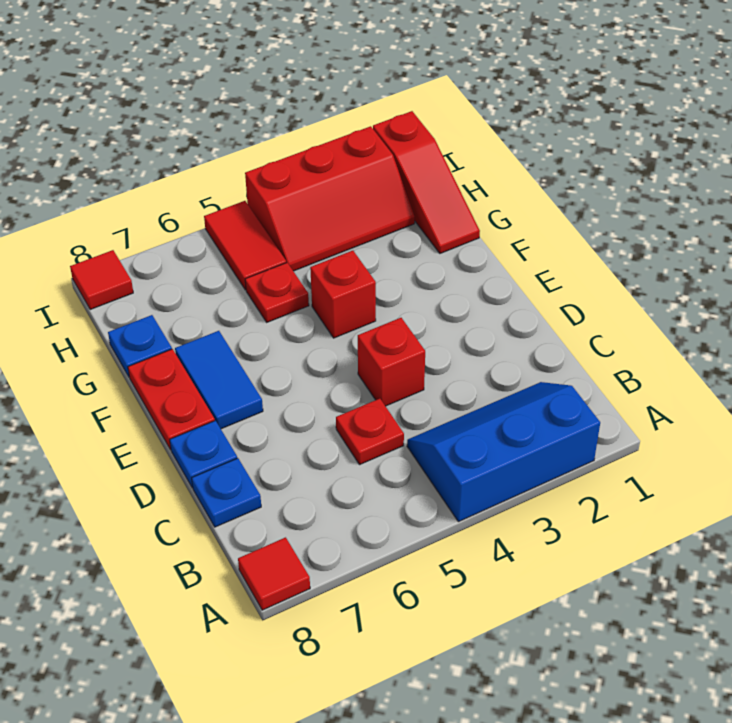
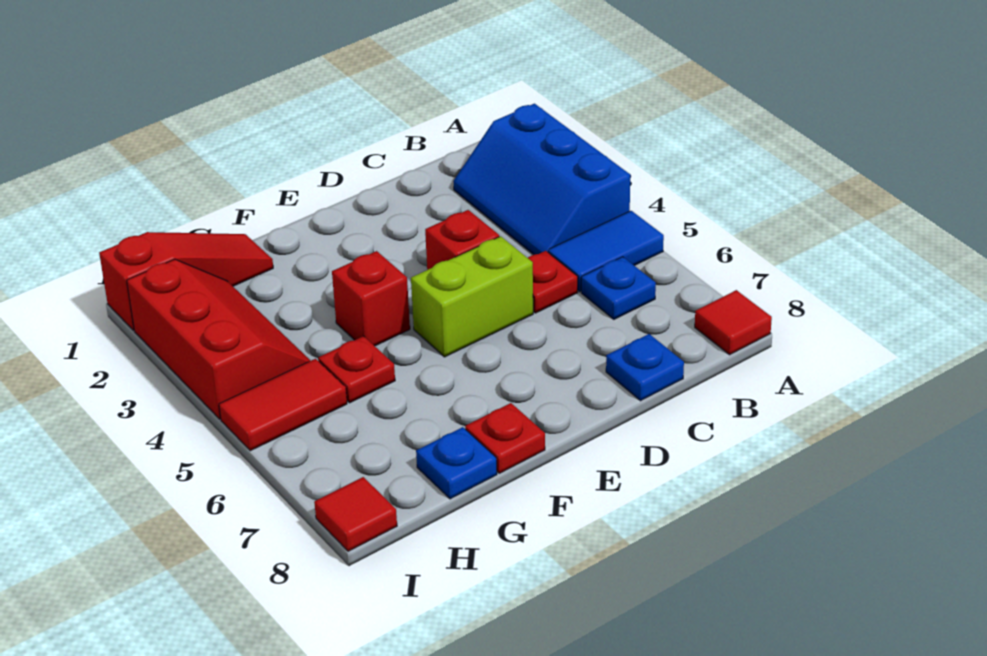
none -> lime brick D5:E5 level 1
blue plate D8 level 1 -> blue plate B6 level 1
blue tile E7:F7 level 1 -> blue tile A5:B5 level 1
red plate E8:F8 level 1 -> red plate F8 level 1

